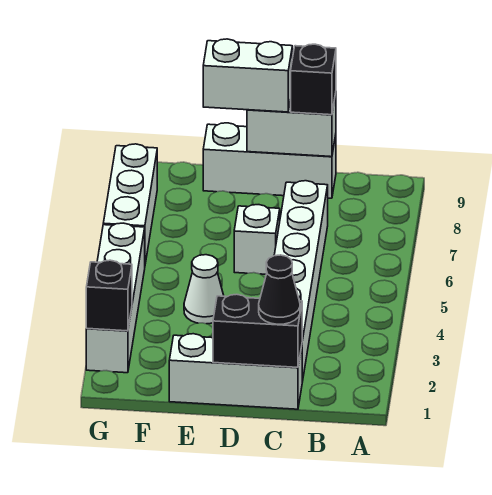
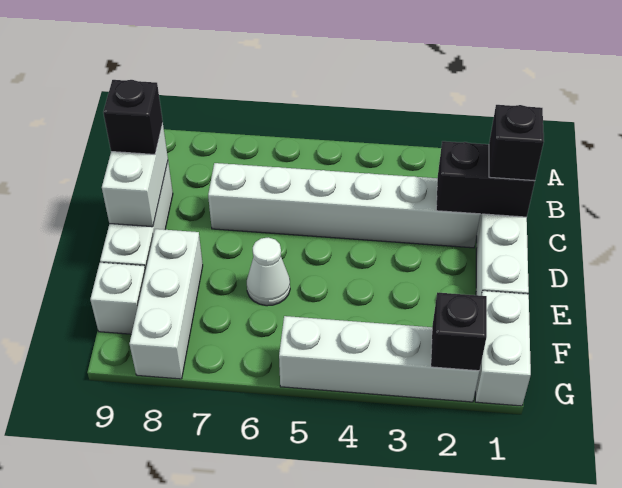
black brick C1:D1 level 2 -> black brick C1:C2 level 2
black cone C1 level 3 -> black brick C1 level 3
white brick D6 level 1 -> white brick F9 level 1
white brick D9:E9 level 3 -> white brick F1:G1 level 1
white cone E4 level 1 -> white cone E6 level 1
white brick G6:G8 level 1 -> white brick E8:G8 level 1

